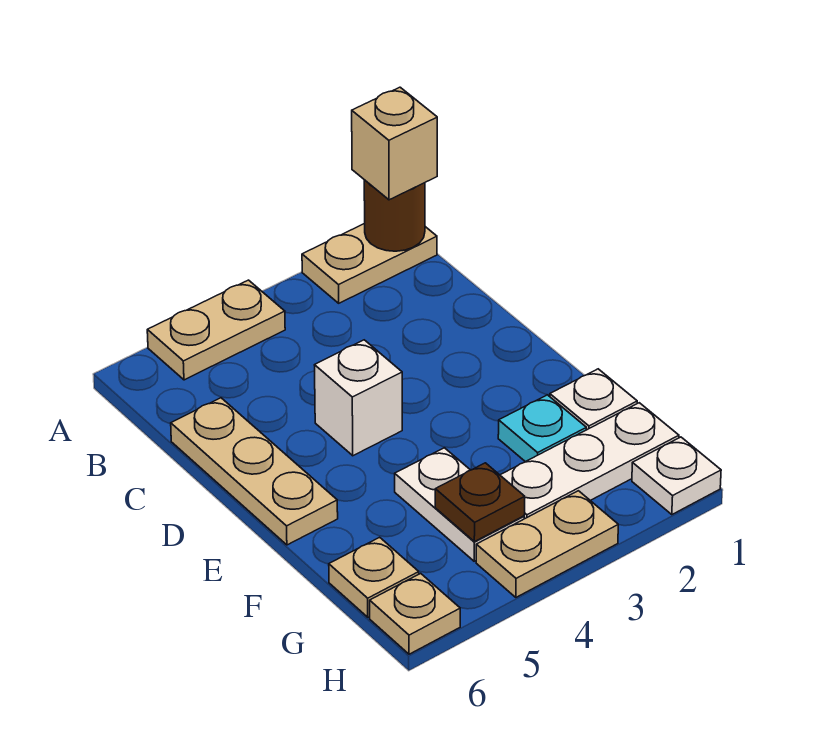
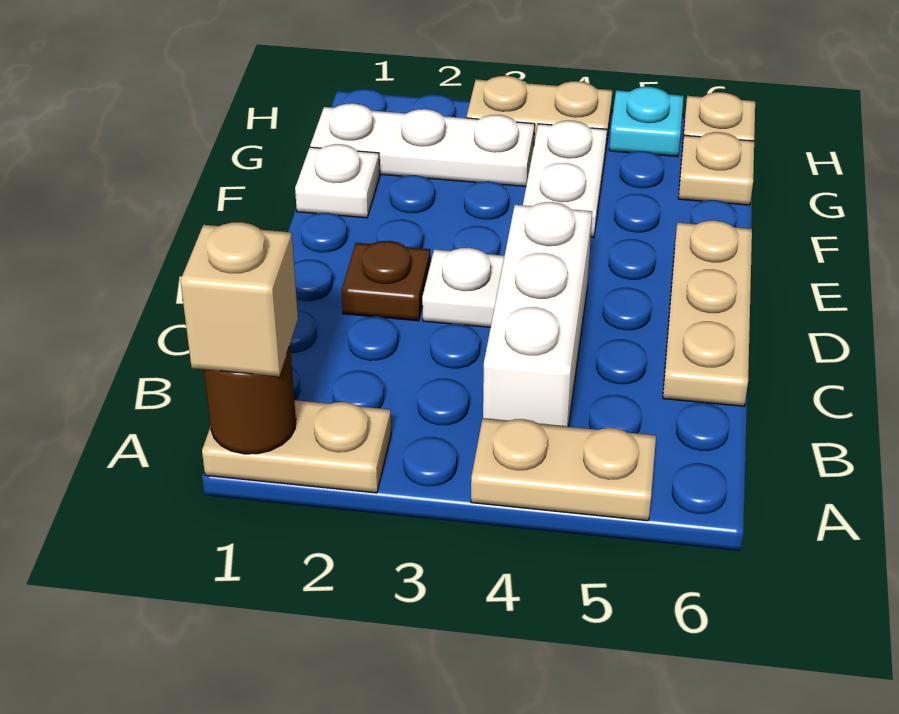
white brick D4 level 1 -> white brick B4:D4 level 1
cyan plate F2 level 1 -> cyan plate H5 level 1
brown plate G4 level 2 -> brown plate D2 level 1
white plate H1 level 1 -> white plate D3 level 1

